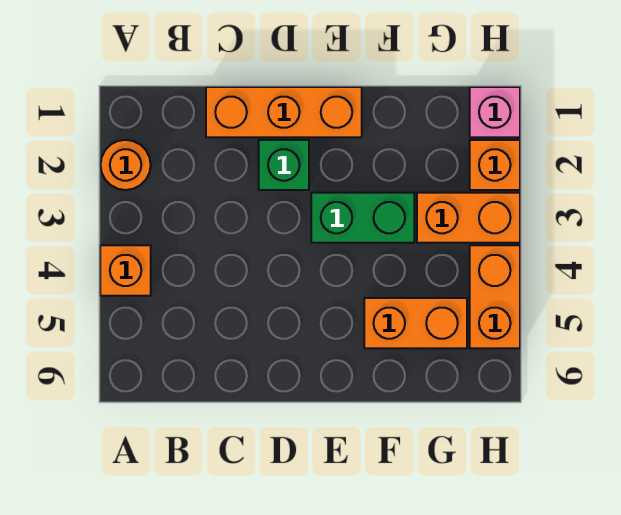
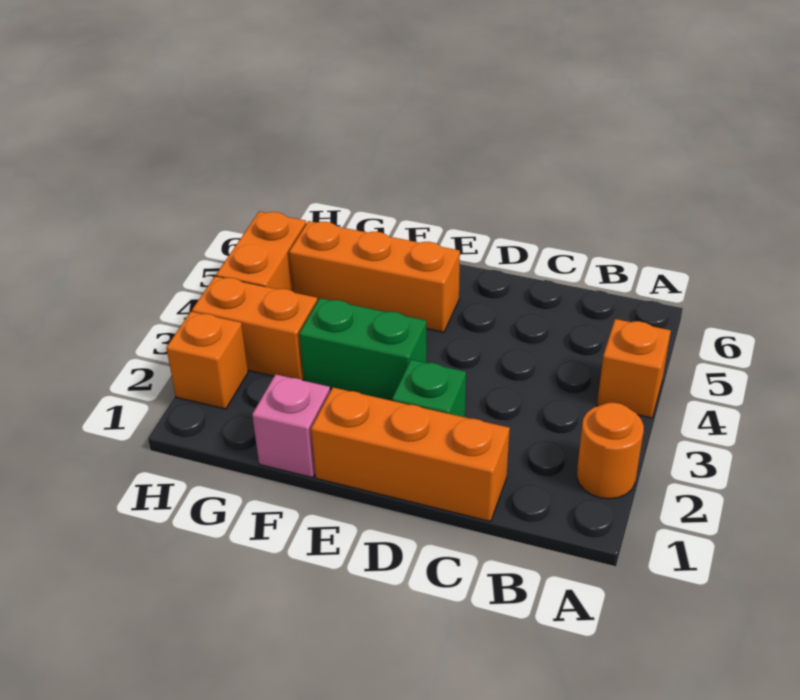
orange brick F5:G5 level 1 -> orange brick E5:G5 level 1
pink brick H1 level 1 -> pink brick F1 level 1

